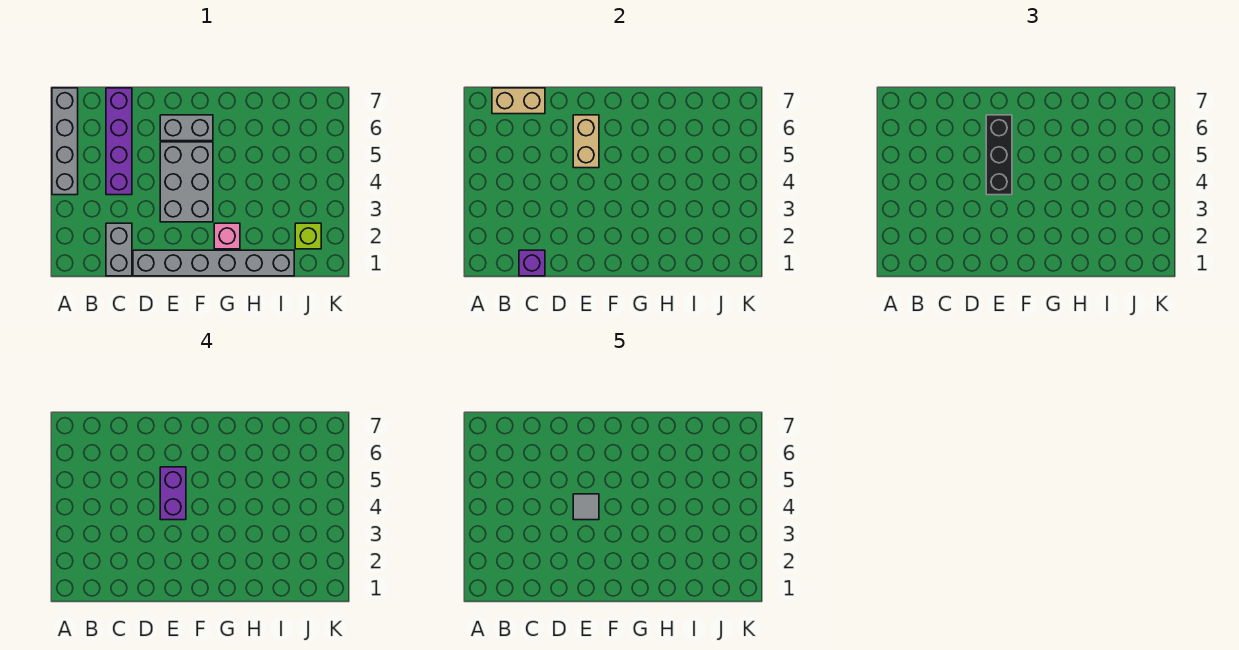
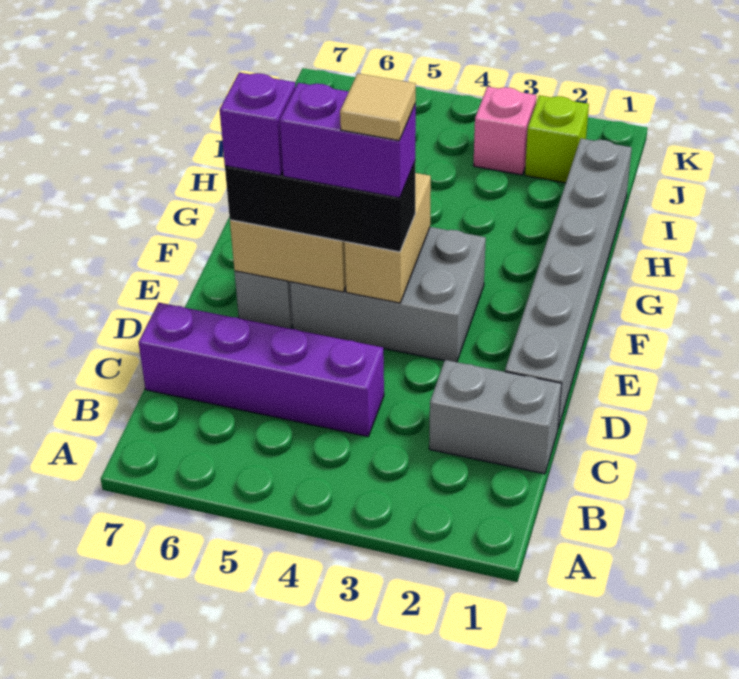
grey brick A4:A7 level 1 -> none
tan brick B7:C7 level 2 -> tan brick E4:F4 level 2
purple brick C1 level 2 -> purple brick E6 level 4
grey tile E4 level 5 -> tan tile E4 level 5
pink brick G2 level 1 -> pink brick J3 level 1

